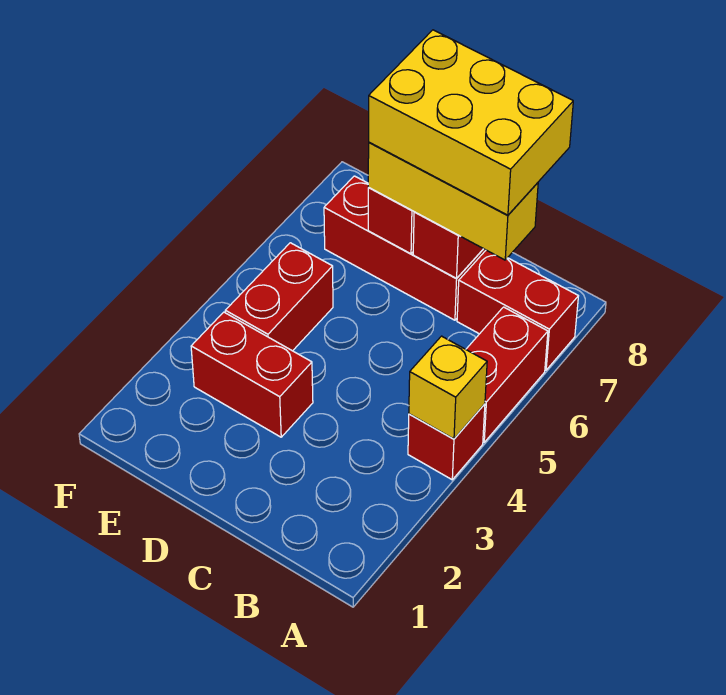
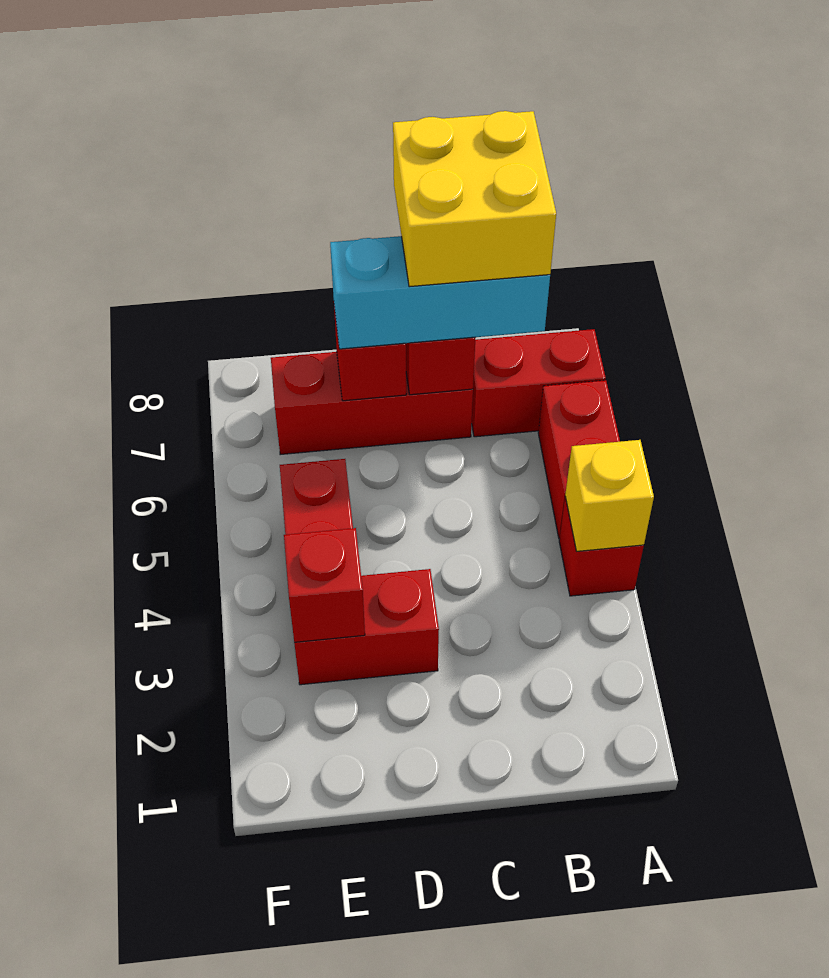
yellow brick B7:D7 level 3 -> cyan brick B7:D7 level 3
yellow brick B7:D8 level 4 -> yellow brick B7:C8 level 4
none -> red brick E3 level 2

